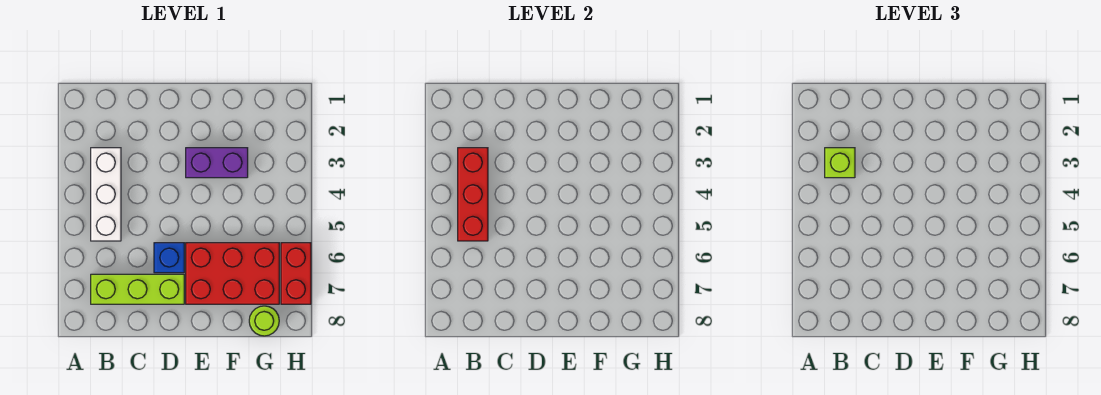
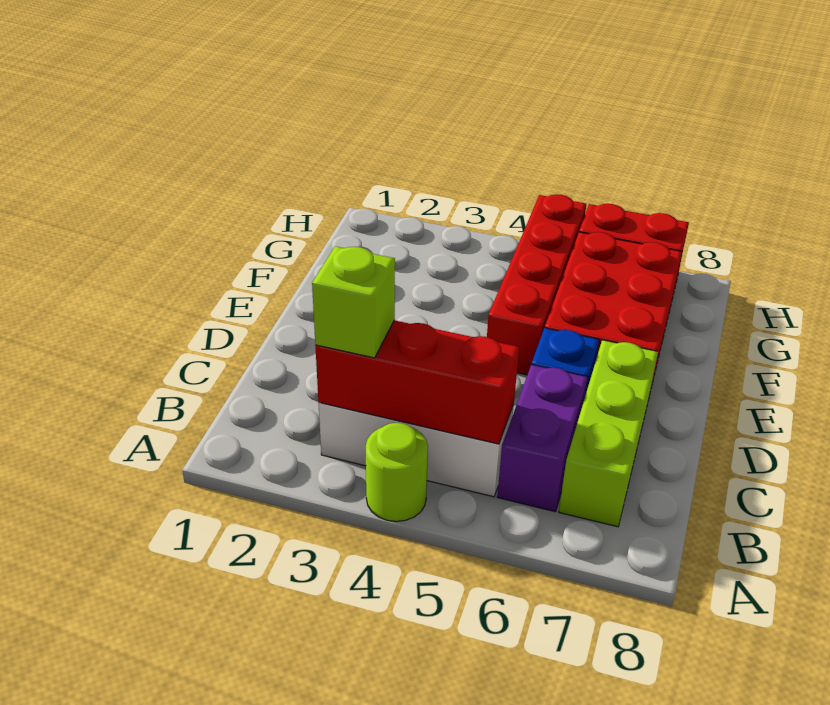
purple brick E3:F3 level 1 -> purple brick B6:C6 level 1
none -> red brick E5:H5 level 1
lime round brick G8 level 1 -> lime round brick A4 level 1

